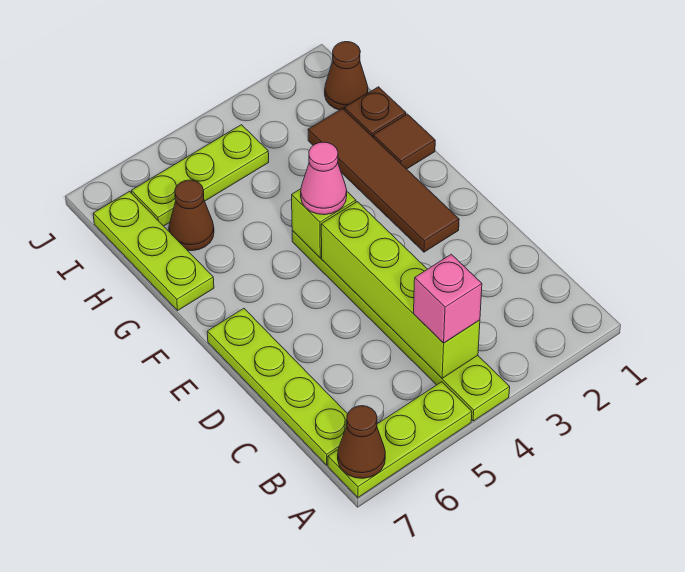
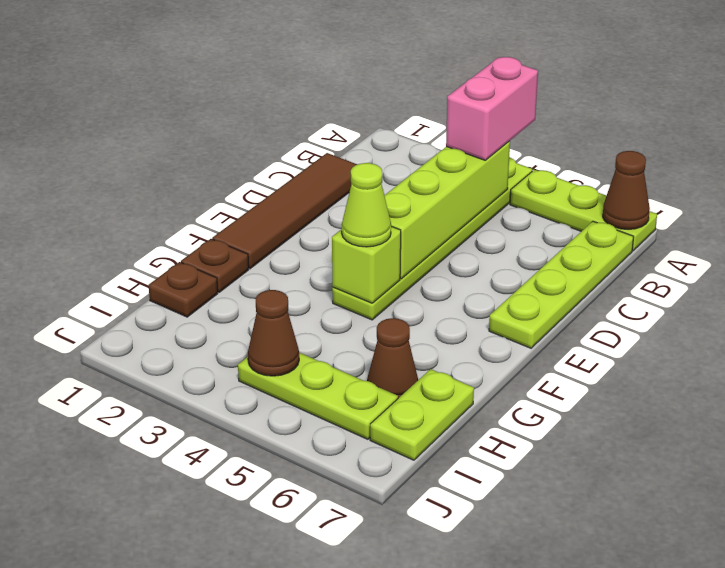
pink brick B4 level 3 -> pink brick A4:B4 level 3
brown tile E2:H2 level 1 -> brown tile C1:F1 level 1
pink cone F4 level 3 -> lime cone F4 level 3
brown tile G1 level 1 -> brown plate G1 level 1
lime plate G7:I7 level 1 -> lime plate H7:I7 level 1
brown cone I1 level 1 -> brown cone I4 level 2

